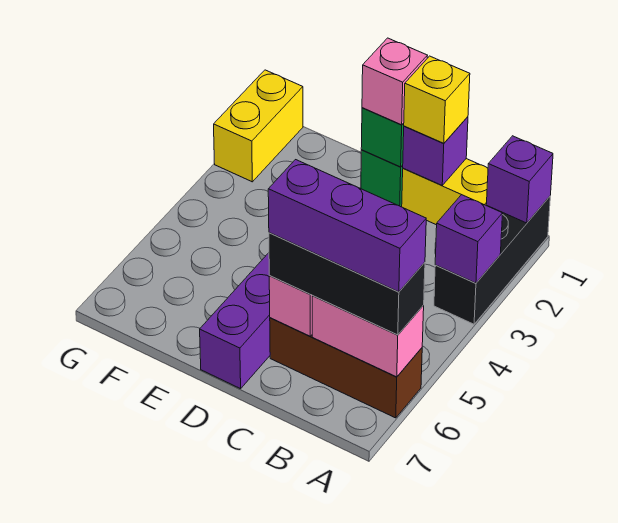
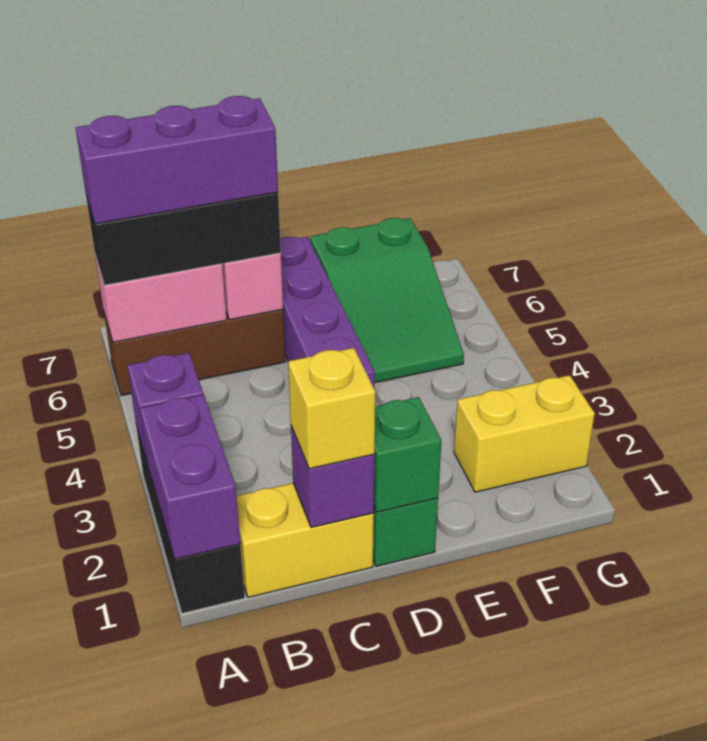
purple brick A1 level 2 -> purple brick A1:A2 level 2
pink brick D1 level 3 -> none
none -> green slope E5:F7 level 1 top 7
yellow brick G1:G2 level 1 -> yellow brick F2:G2 level 1

